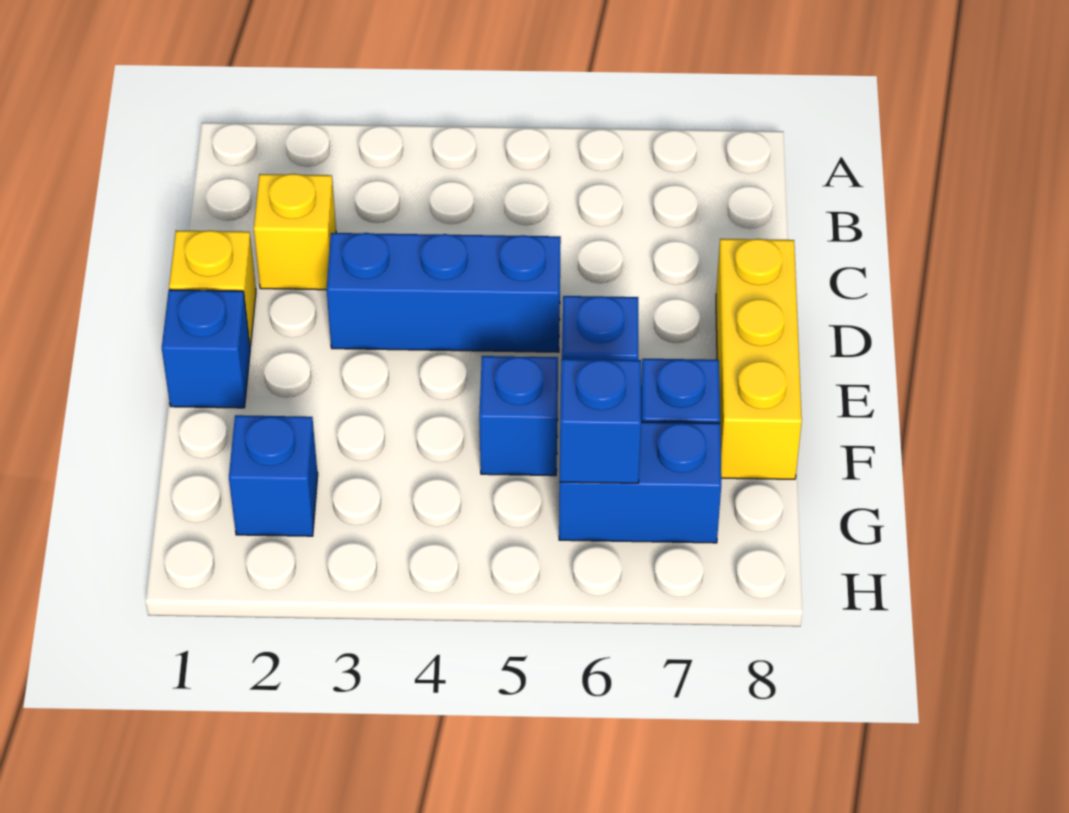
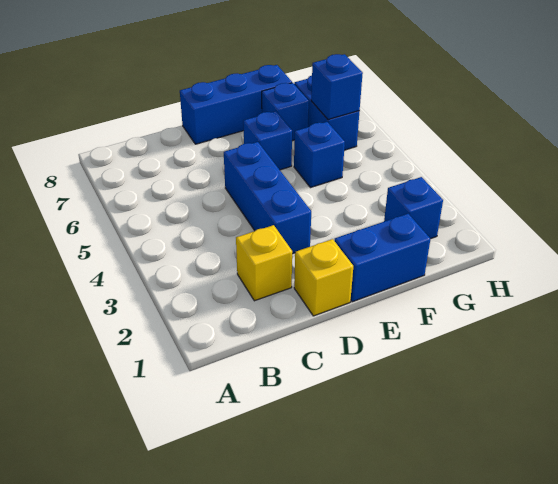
yellow brick D8:F8 level 1 -> blue brick D8:F8 level 1
blue brick E1 level 1 -> blue brick E1:F1 level 1

